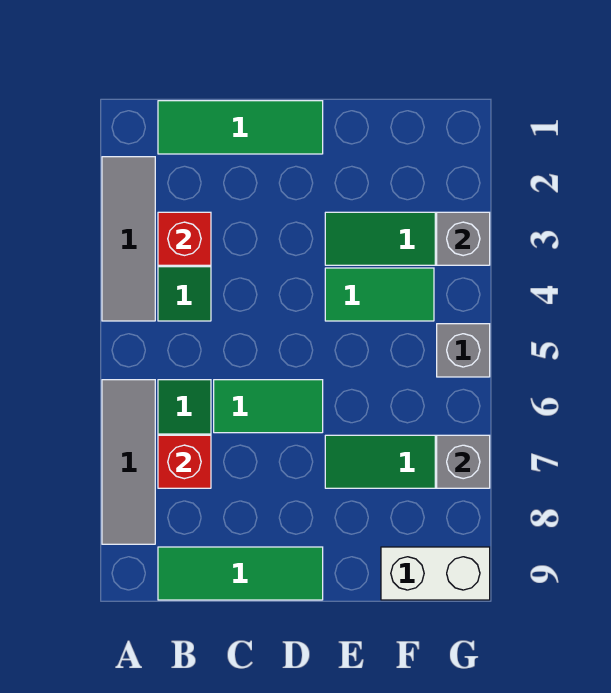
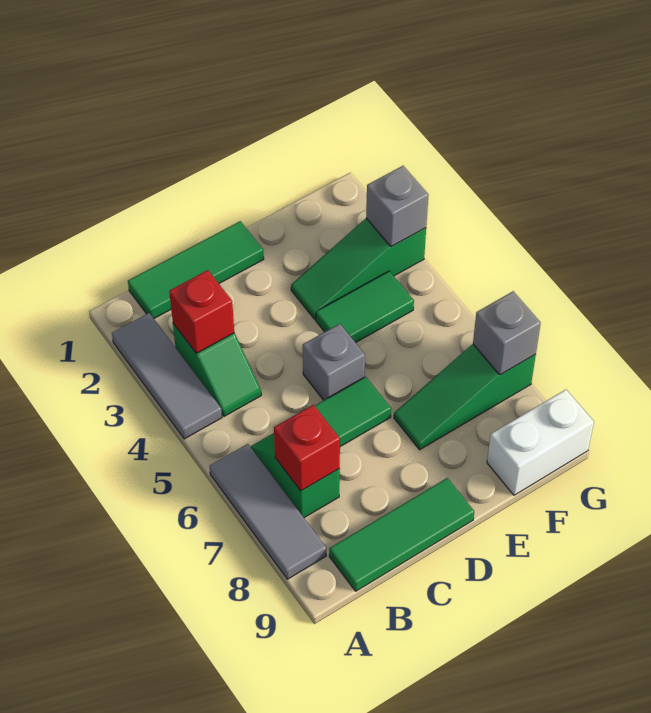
grey brick G5 level 1 -> grey brick D5 level 1

